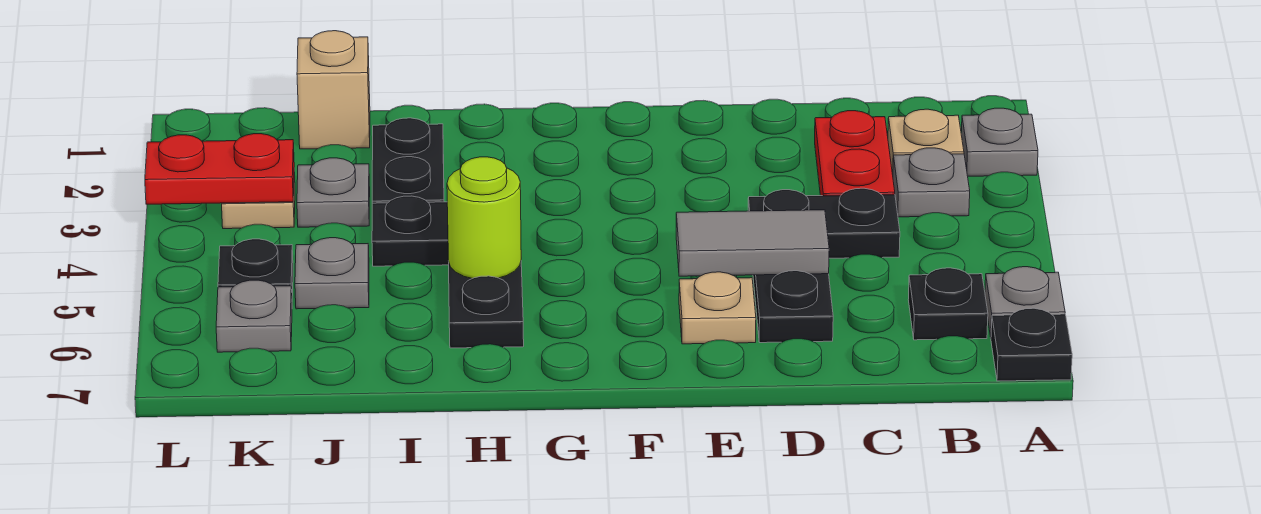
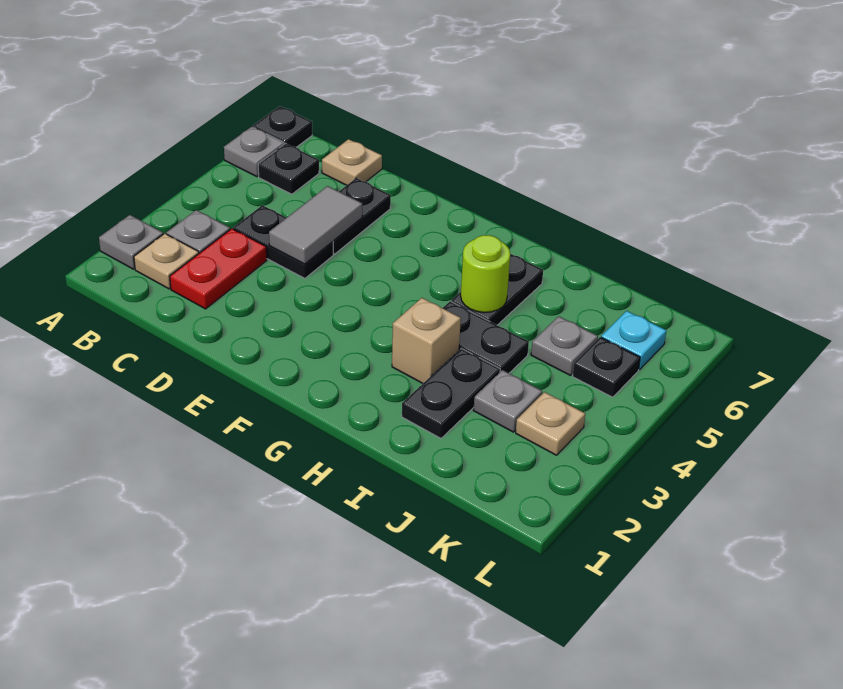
grey tile D5:E5 level 2 -> grey tile D4:D5 level 2
tan plate E6 level 1 -> tan plate C7 level 1
tan brick J1 level 1 -> tan brick H3 level 1
red plate K3:L3 level 2 -> none
grey plate K6 level 1 -> cyan plate K6 level 1

